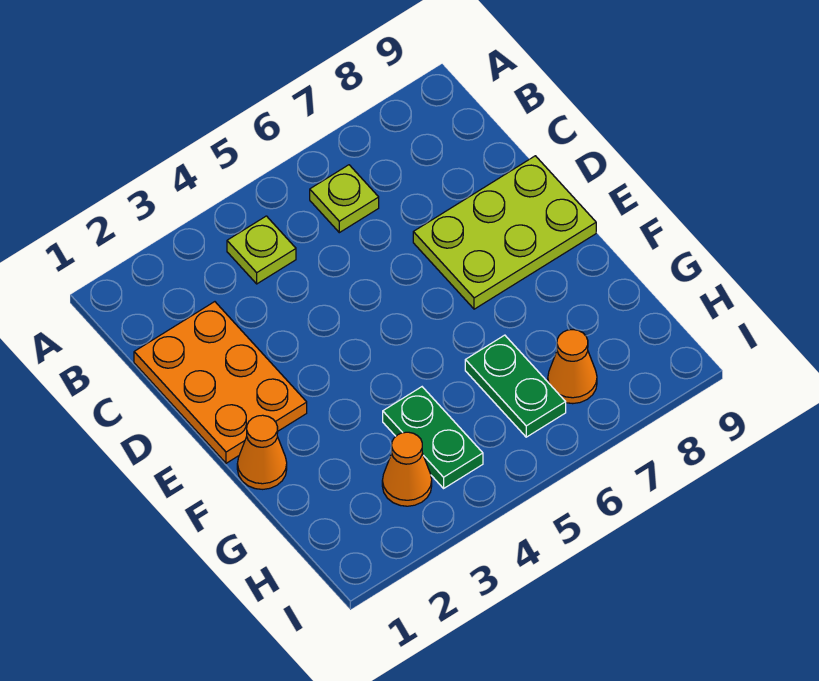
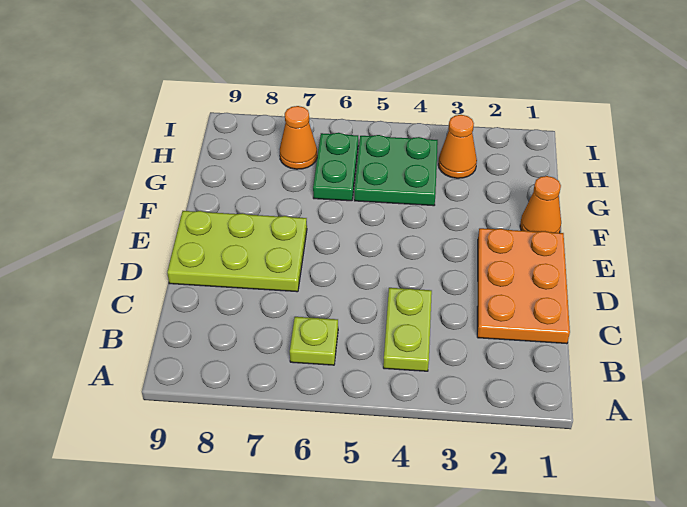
lime plate B4 level 1 -> lime plate B4:C4 level 1
green plate G4:H4 level 1 -> green plate G4:H5 level 1

